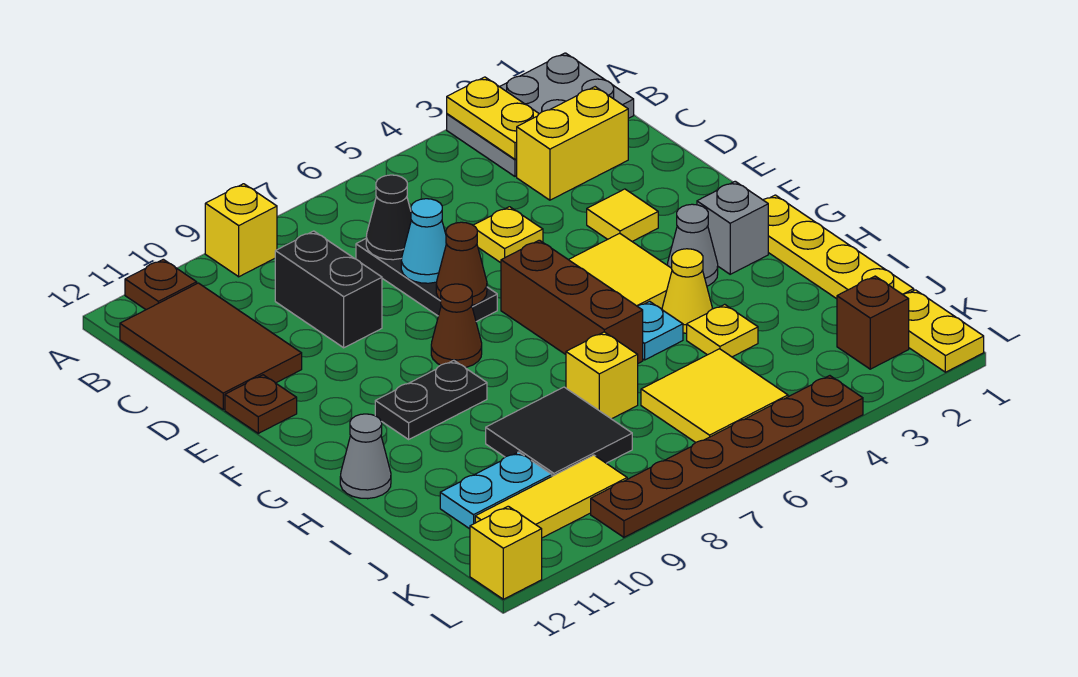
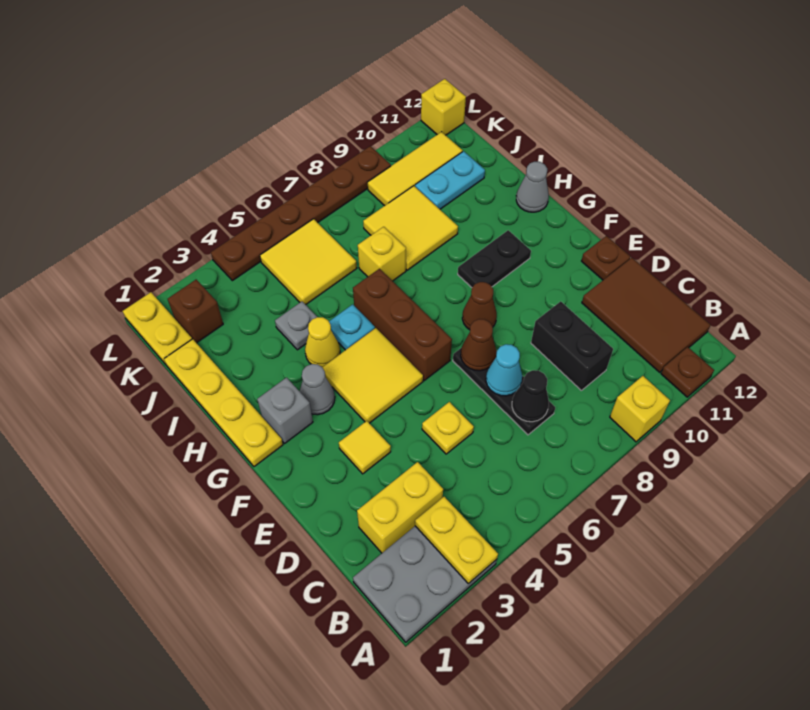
yellow plate I4 level 1 -> grey plate I4 level 1
black tile I8:J9 level 1 -> yellow tile I8:J9 level 1

